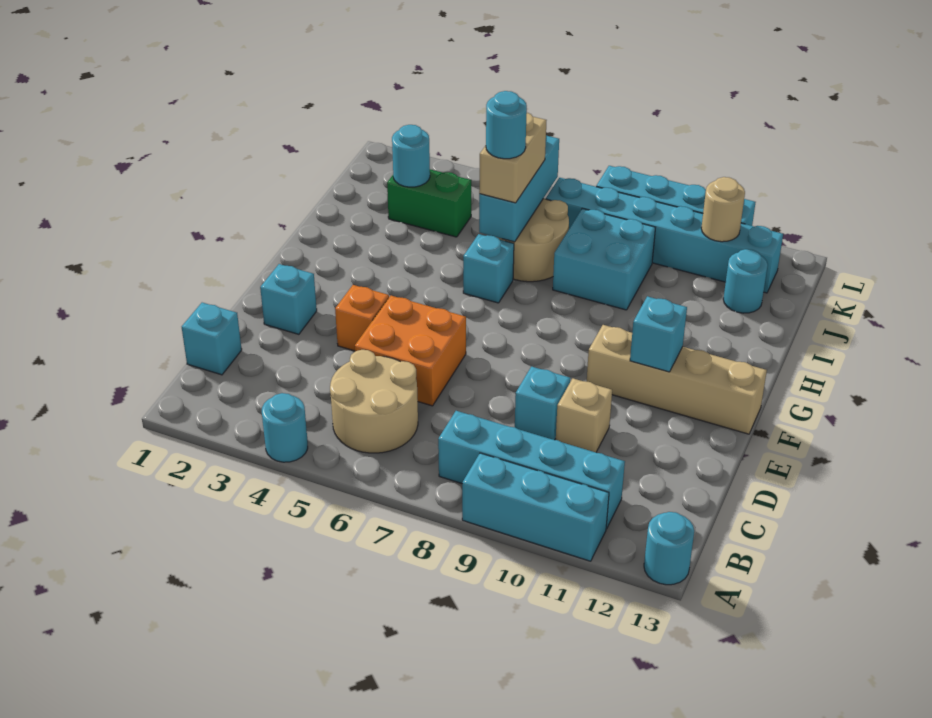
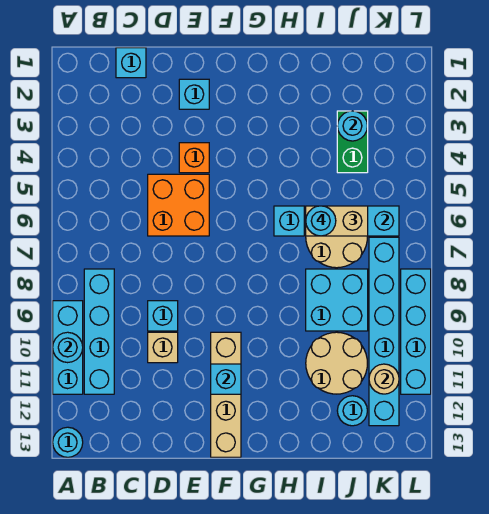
cyan round brick A4 level 1 -> cyan round brick A10 level 2
tan round brick B5:C6 level 1 -> tan round brick I10:J11 level 1

